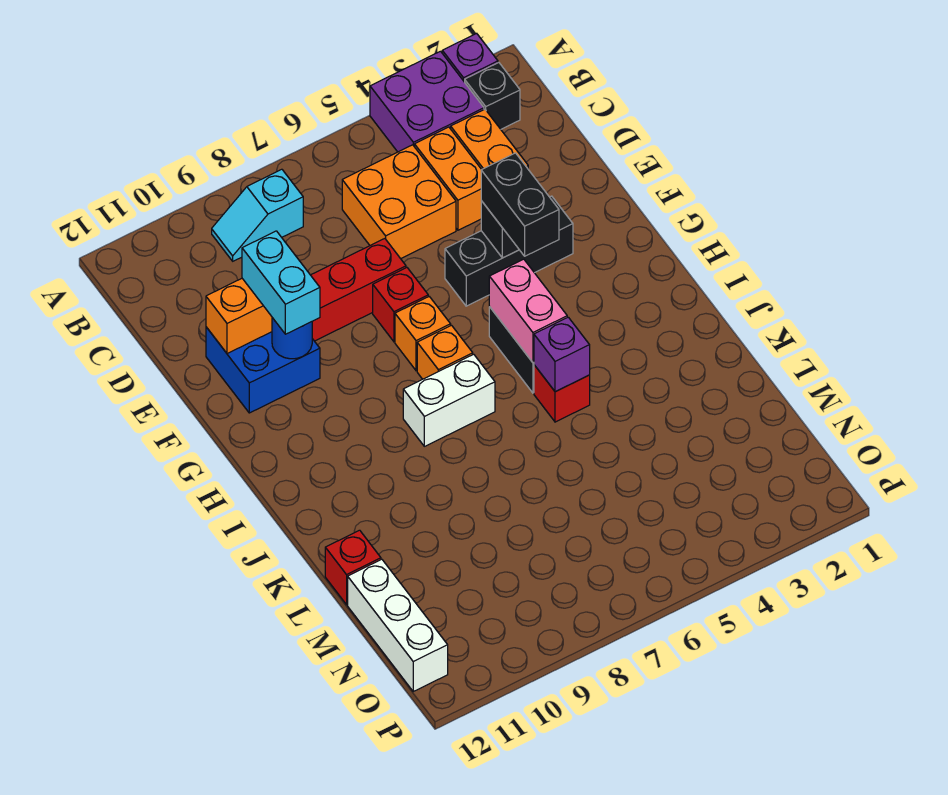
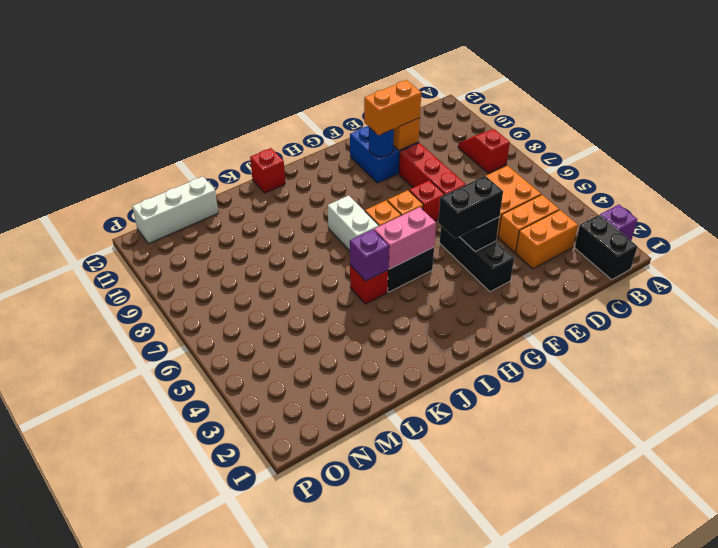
purple brick A3:B4 level 1 -> none
black brick B2 level 1 -> black brick B1:B2 level 1
cyan slope B8:B9 level 1 top 8 -> red slope B8:B9 level 1 top 8
cyan brick E10:F10 level 3 -> orange brick E10:F10 level 3
red brick L12 level 1 -> red brick J12 level 1

